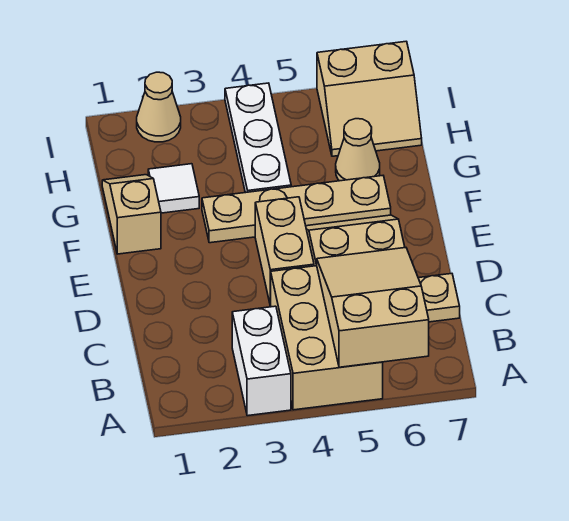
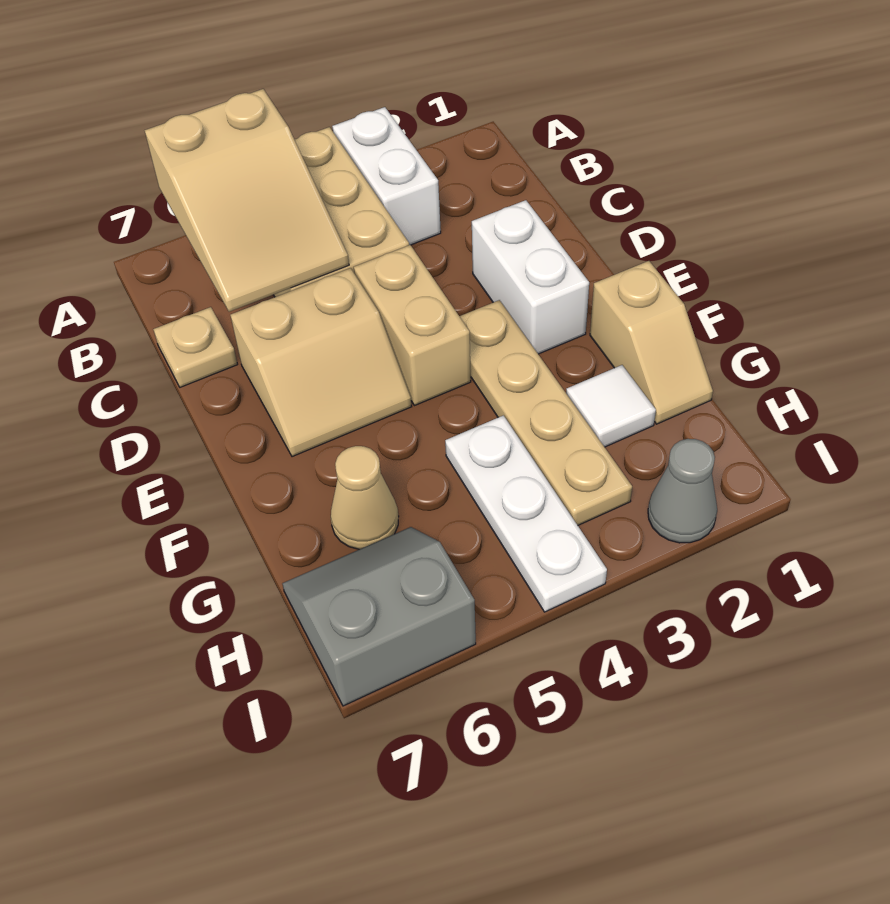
none -> white brick D2:E2 level 1
tan plate F3:F6 level 1 -> tan plate E3:H3 level 1
tan slope H6:I7 level 1 top I -> grey slope H6:I7 level 1 top I
tan cone I2 level 1 -> grey cone I2 level 1

